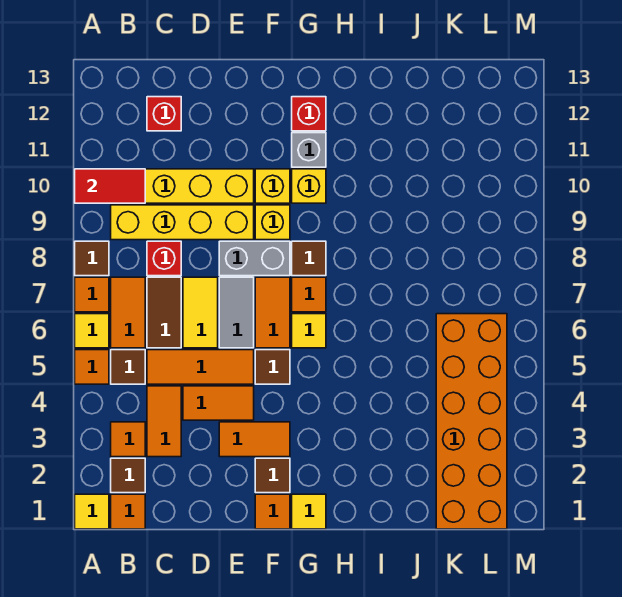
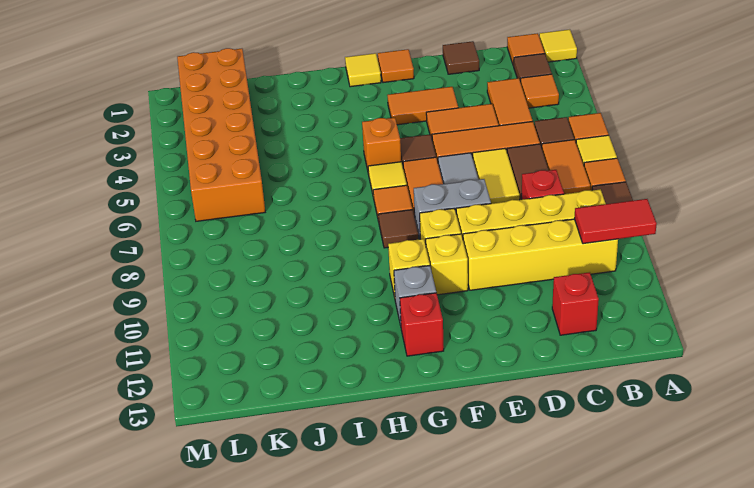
brown tile F2 level 1 -> brown tile D1 level 1
none -> orange brick G5 level 1

